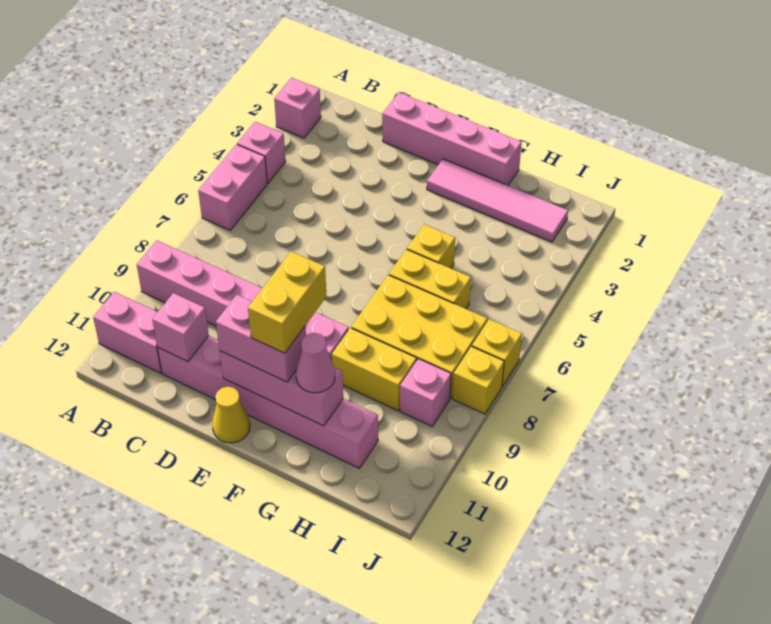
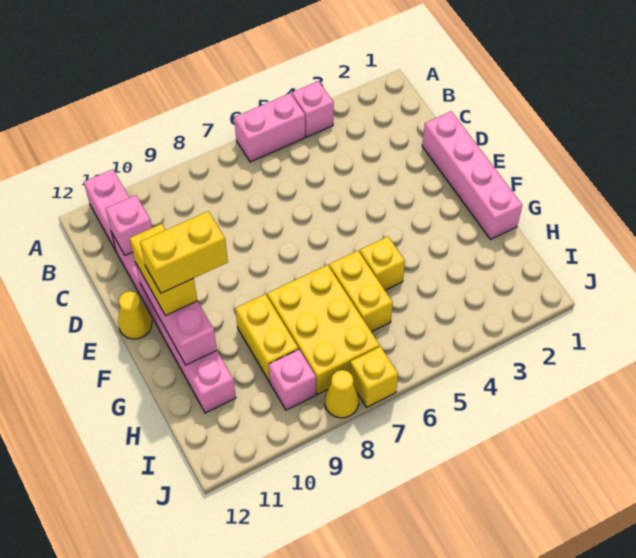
pink brick A2 level 1 -> none
pink brick A9:F9 level 1 -> none
pink brick E11:F11 level 3 -> yellow brick E11:F11 level 3
pink tile F2:I2 level 1 -> none
pink cone G11 level 3 -> none
yellow brick J8 level 1 -> yellow cone J8 level 1

